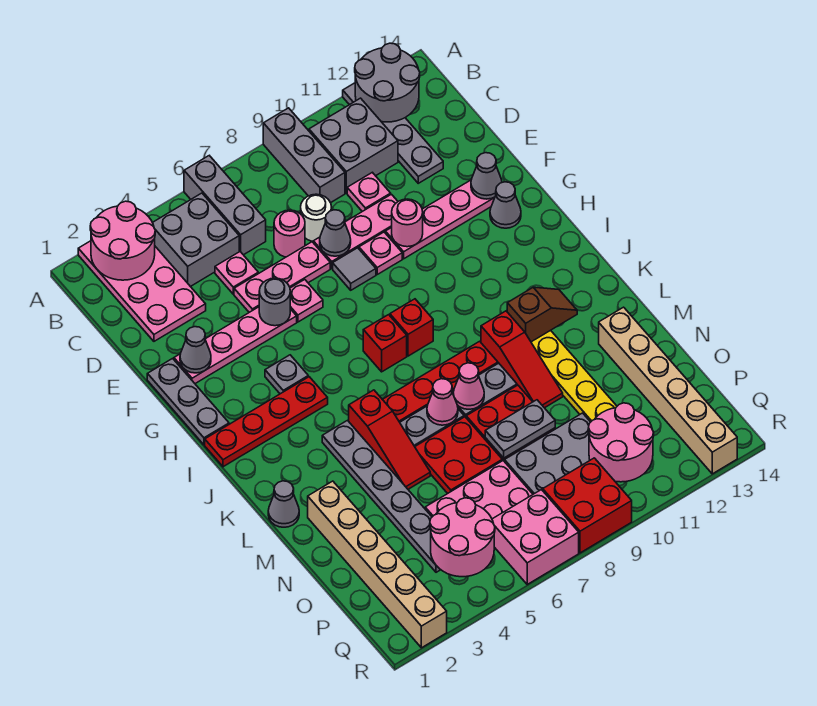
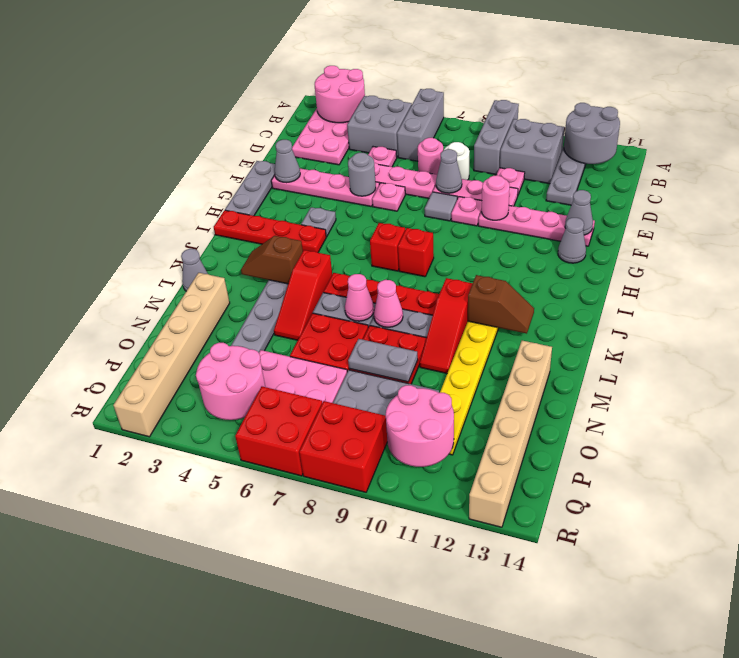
none -> brown slope K3:K4 level 2 top 4
pink brick Q6:R7 level 1 -> red brick Q6:R7 level 1

